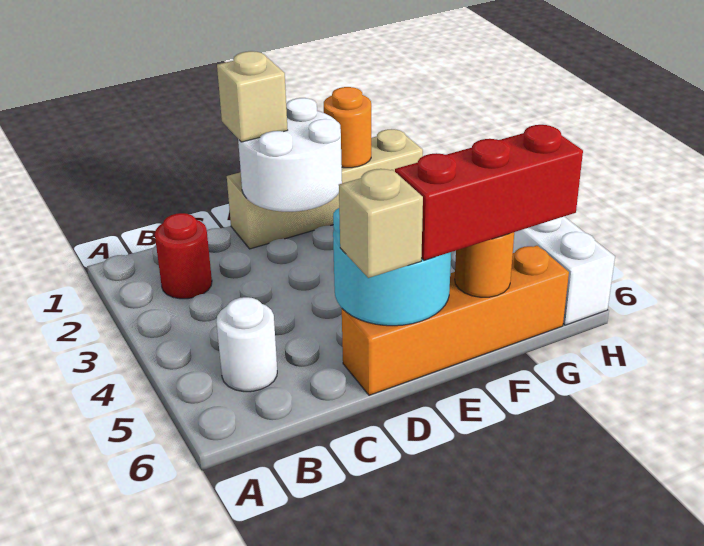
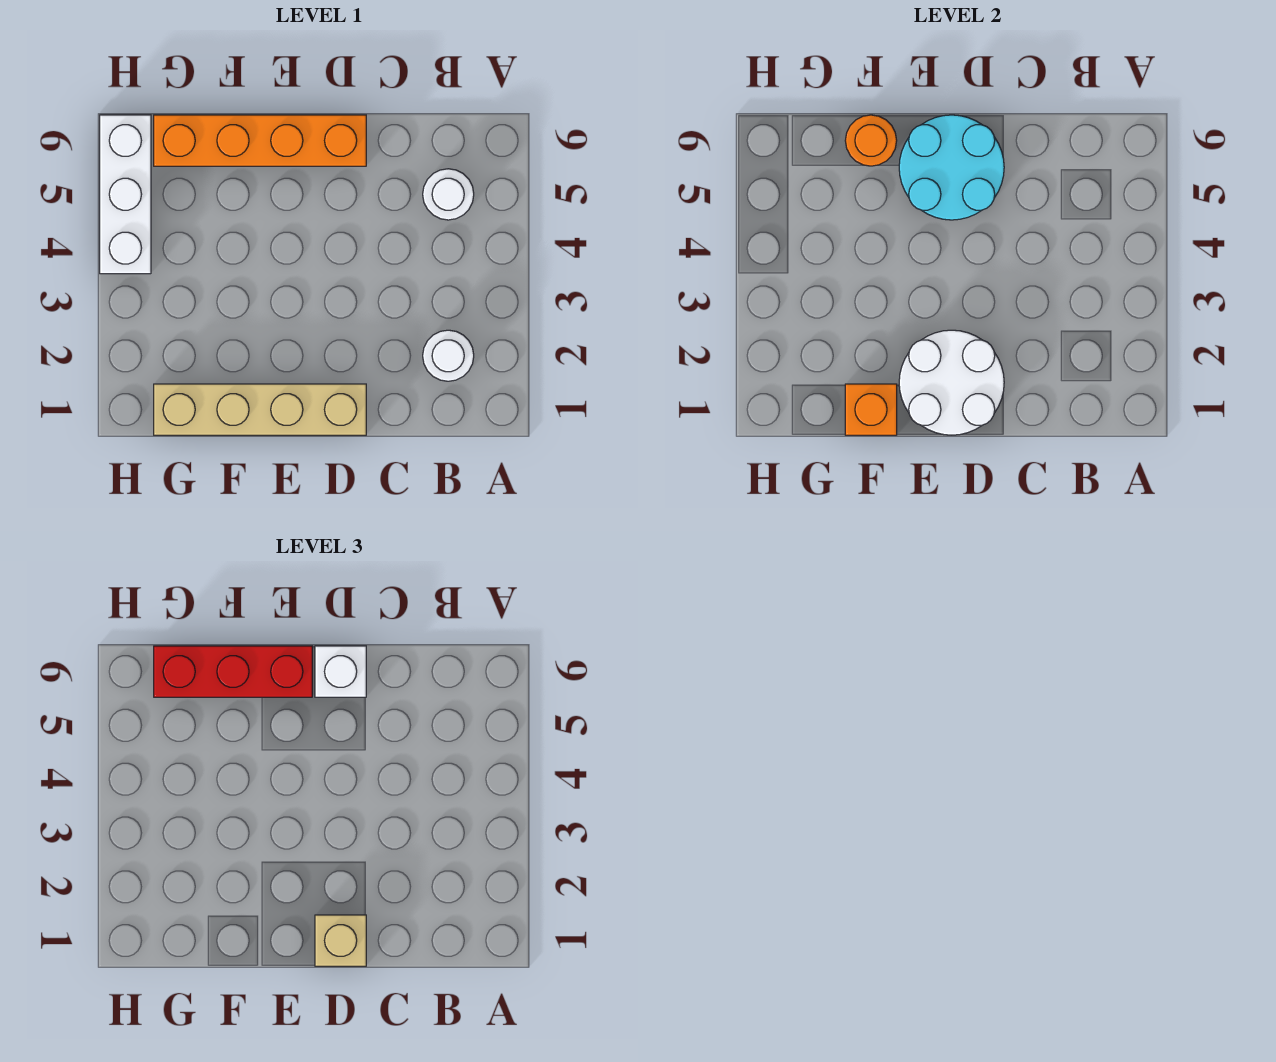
red round brick B2 level 1 -> white round brick B2 level 1
tan brick D6 level 3 -> white brick D6 level 3
orange round brick F1 level 2 -> orange brick F1 level 2

